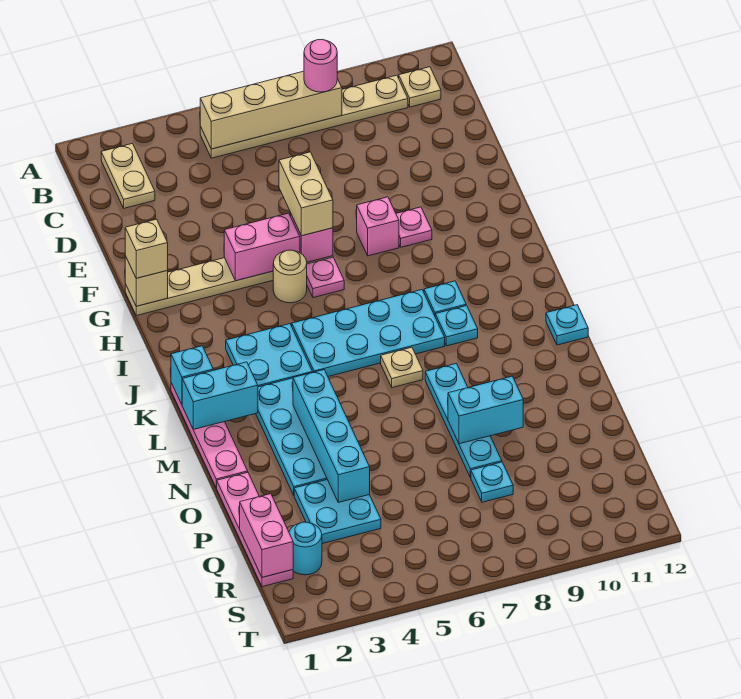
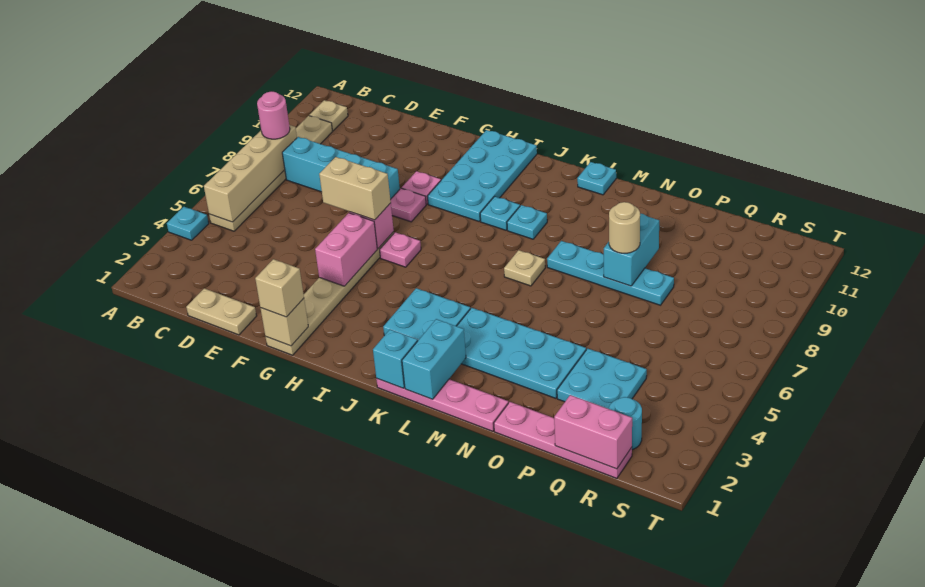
tan plate B2:C2 level 1 -> tan plate D1:E1 level 1
pink brick G8 level 1 -> pink plate G8 level 1
tan round brick H5 level 1 -> tan round brick O8 level 3
cyan plate J5:K8 level 1 -> cyan plate H9:I12 level 1
cyan brick M4:P4 level 2 -> cyan brick C8:F8 level 1
cyan plate Q8 level 1 -> cyan plate A4 level 1

